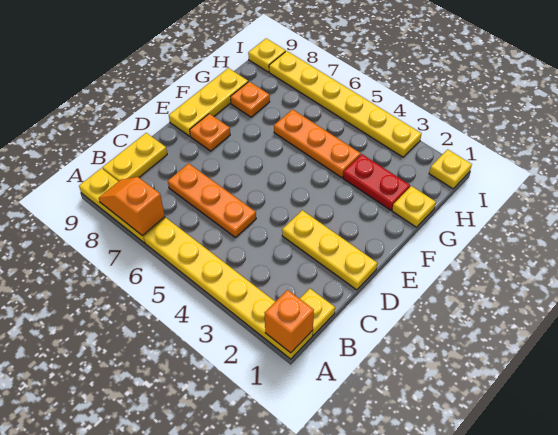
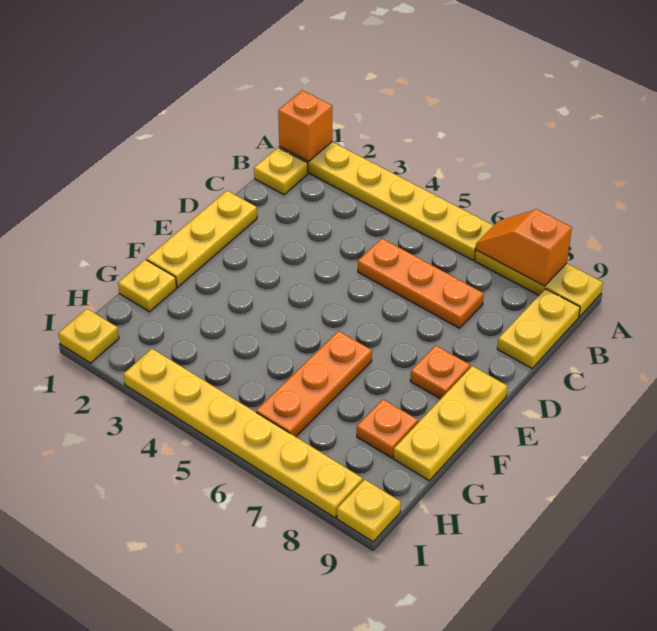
orange slope A7:A8 level 2 top 7 -> orange slope A7:A8 level 2 top 8
yellow plate D1:D3 level 1 -> yellow plate D1:F1 level 1
red plate G2:G3 level 1 -> none
orange plate G4:G6 level 1 -> orange plate F6:H6 level 1

